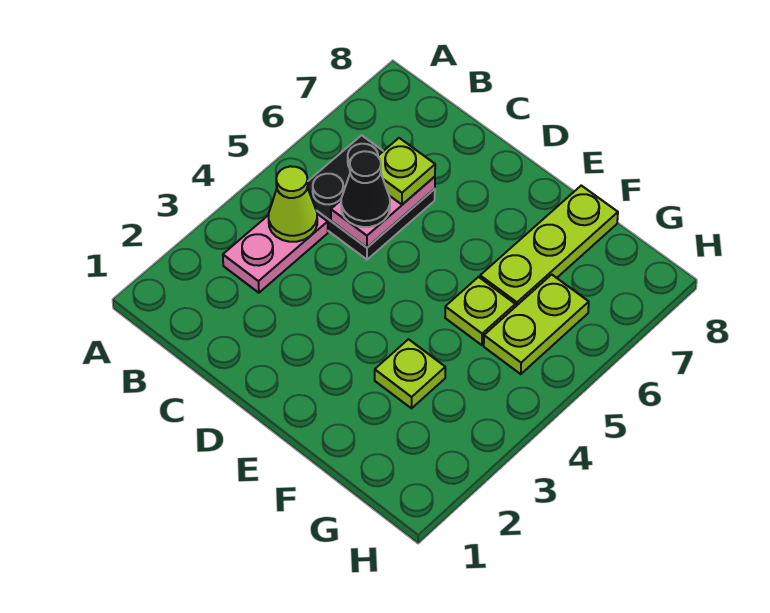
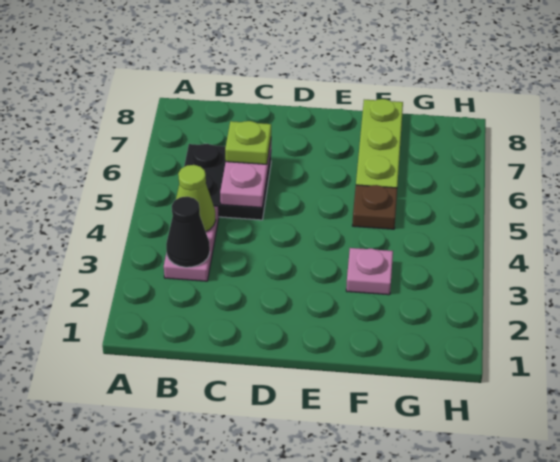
black cone C5 level 3 -> black cone B3 level 2
lime plate F3 level 1 -> pink plate F3 level 1
lime plate F5 level 1 -> brown plate F5 level 1
lime plate G5:G6 level 1 -> none

